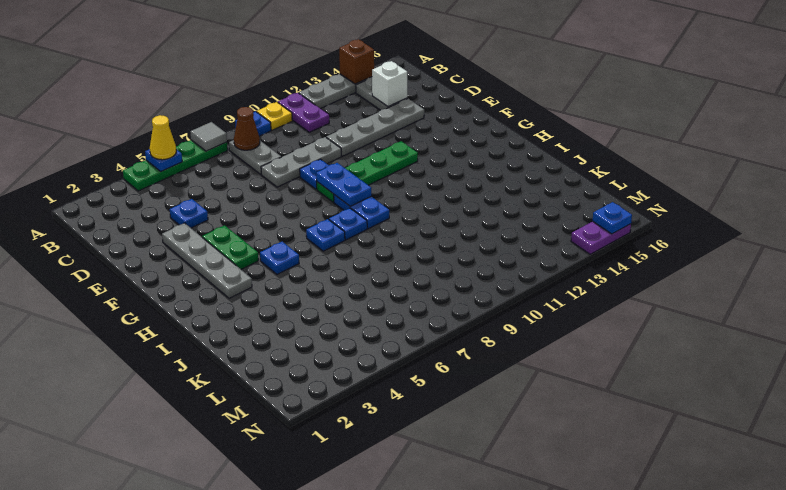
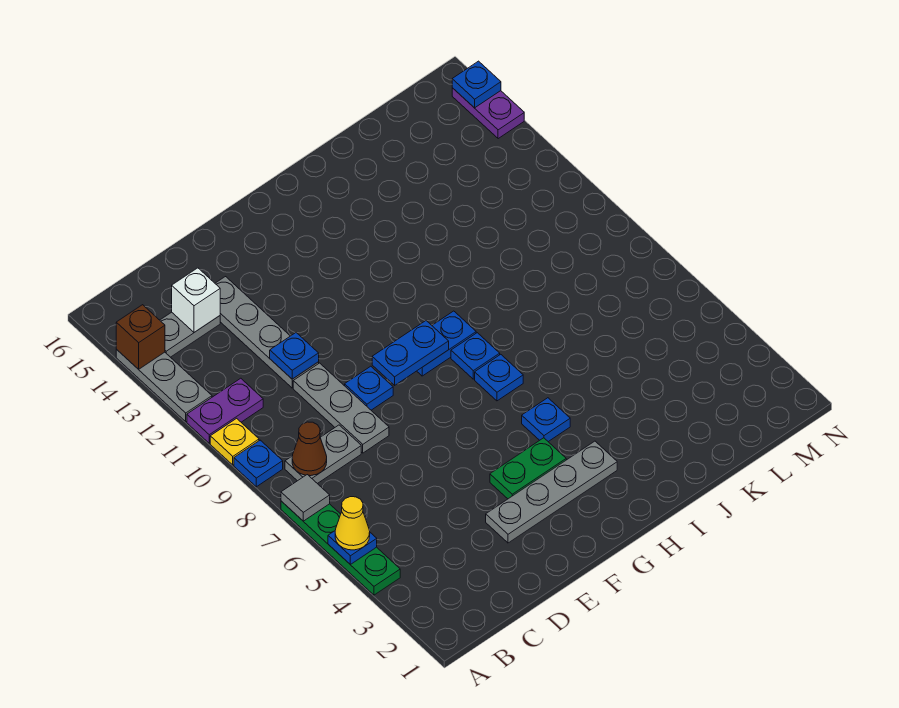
blue plate D4 level 1 -> blue plate D11 level 2
green plate F9:F12 level 1 -> none

